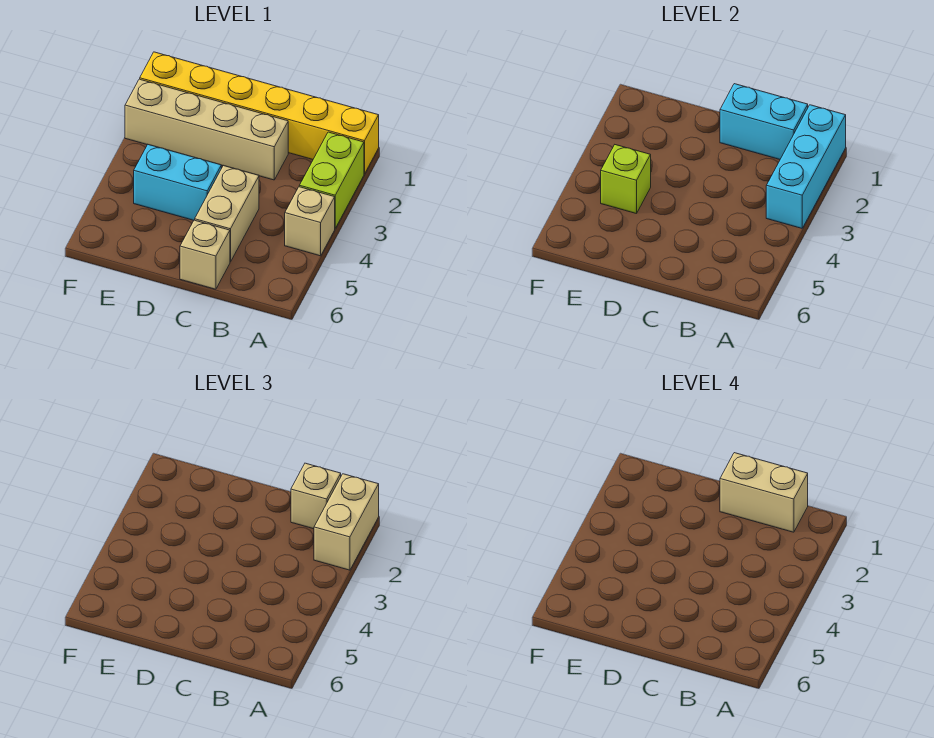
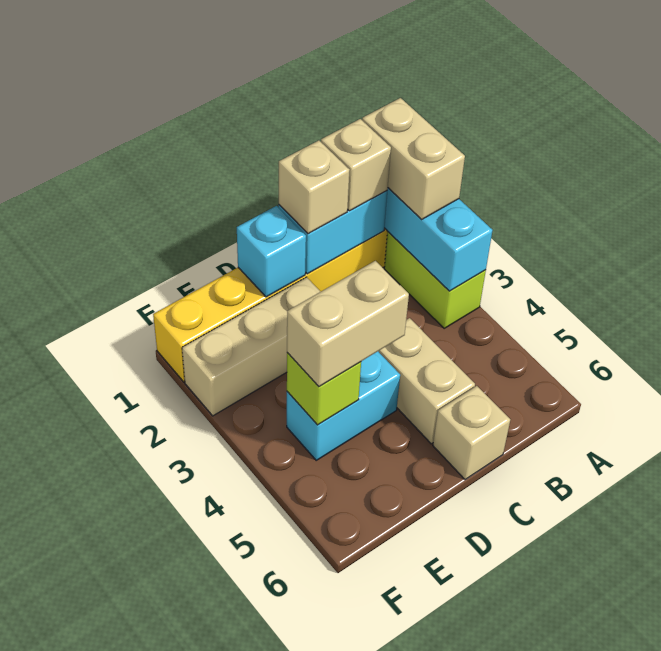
tan brick A4 level 1 -> tan brick C1 level 3
tan brick B1:C1 level 4 -> tan brick D4:E4 level 3
tan brick C2:F2 level 1 -> tan brick D2:F2 level 1
none -> cyan brick D1 level 2

